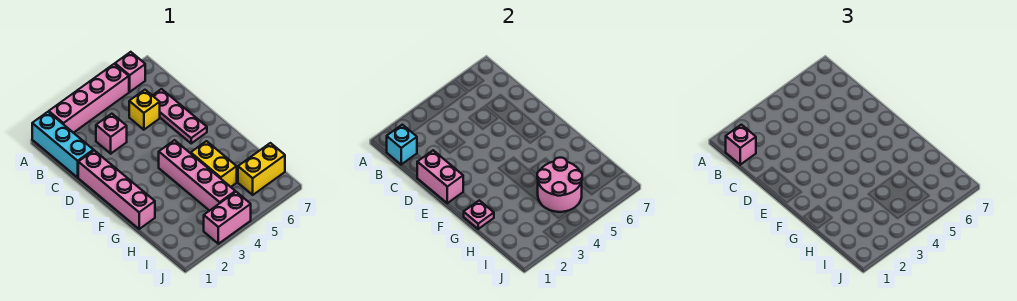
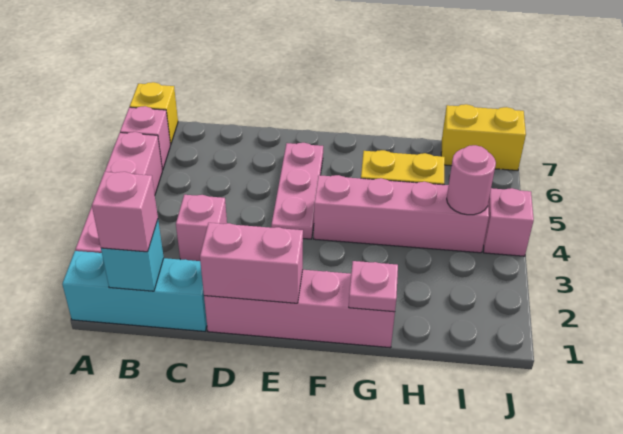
yellow brick C5 level 1 -> yellow brick A7 level 1
pink plate C6:E6 level 1 -> pink plate E4:E6 level 1
pink round brick H4:I5 level 2 -> pink round brick I4 level 2
yellow brick I6:I7 level 1 -> yellow brick I7:J7 level 1
pink brick J3:J4 level 1 -> pink brick J4 level 1

